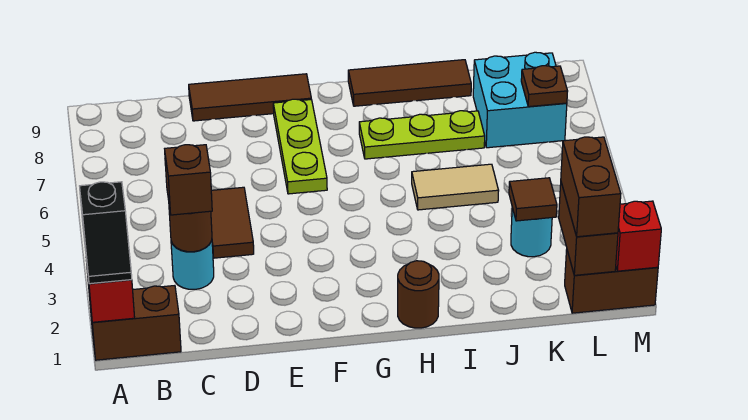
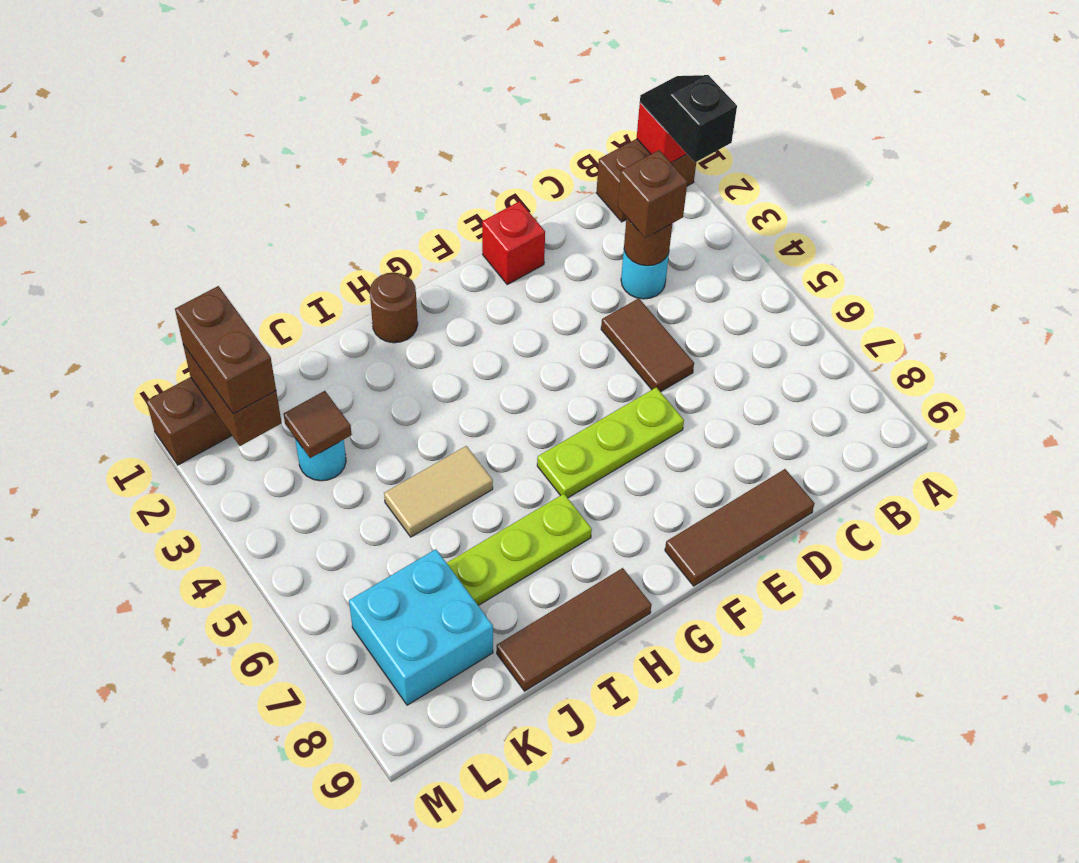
lime plate F6:F8 level 1 -> lime plate E6:G6 level 1
brown plate L7 level 2 -> none
red brick M1 level 2 -> red brick E1 level 1

